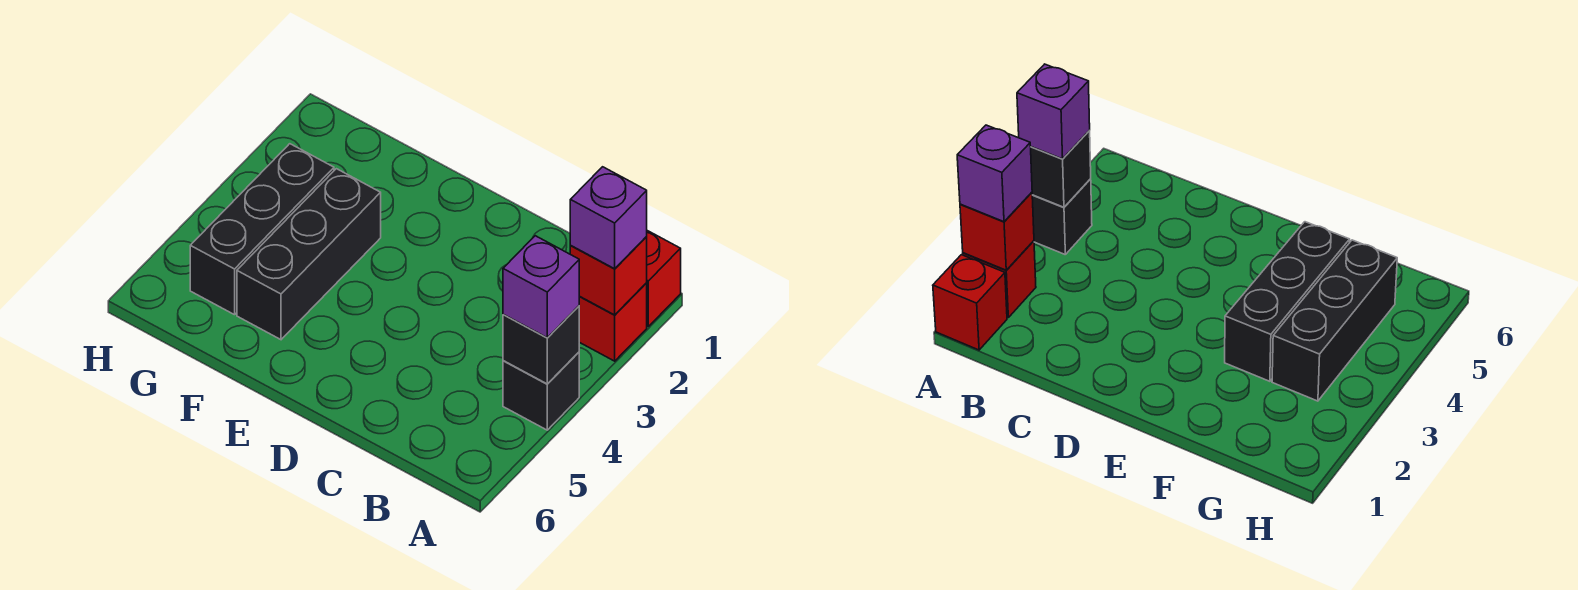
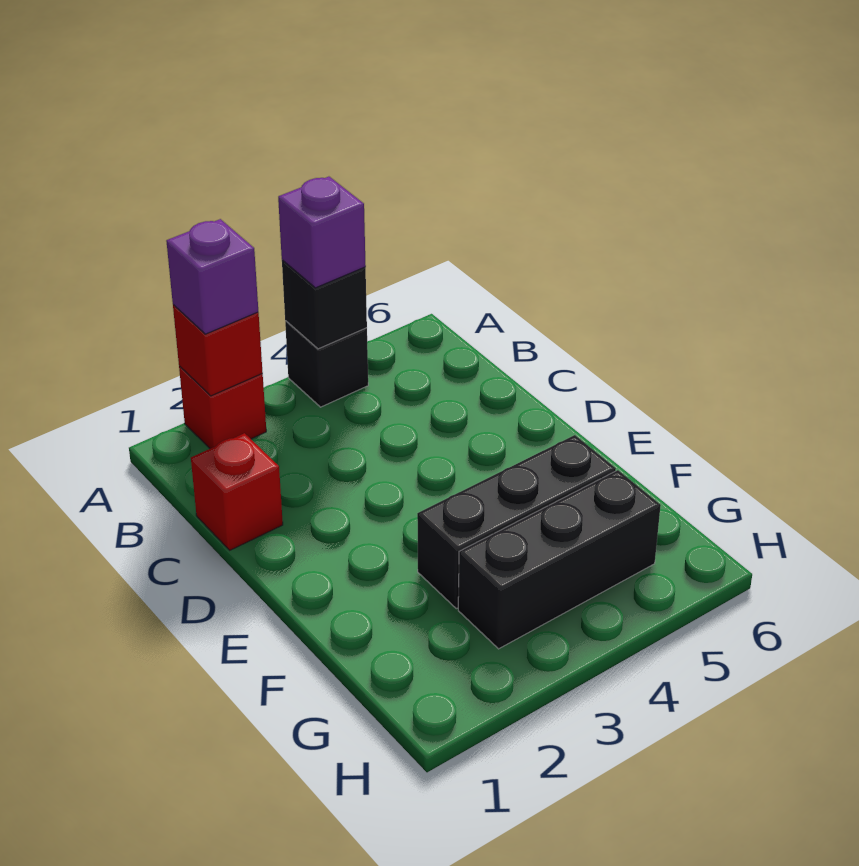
red brick A1 level 1 -> red brick C1 level 1

